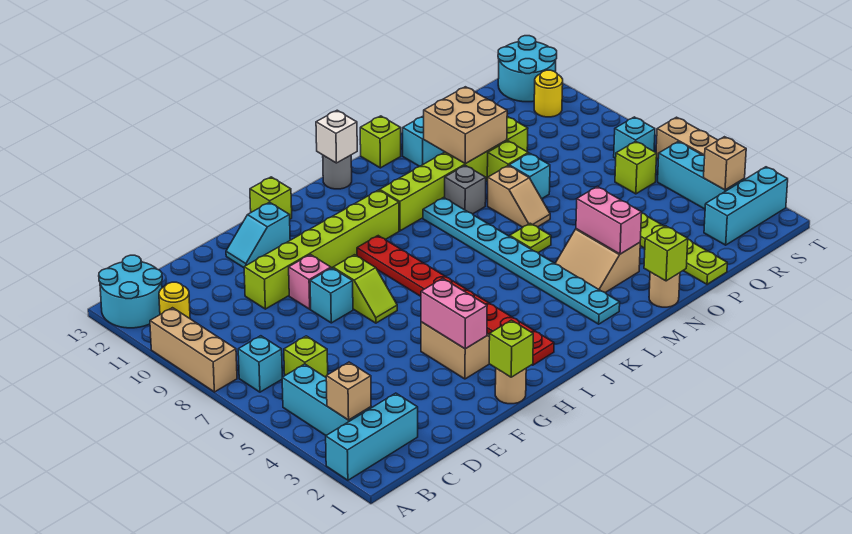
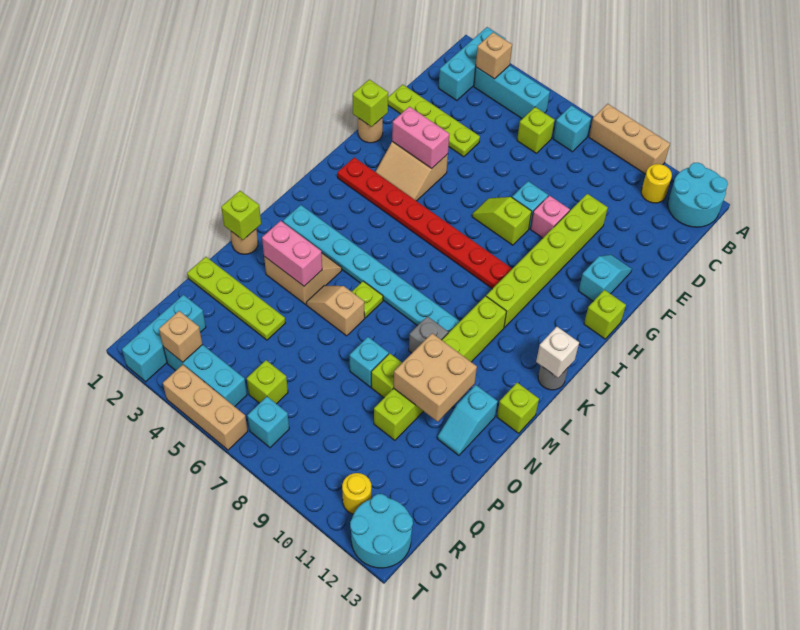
none -> lime plate E1:E4 level 1
tan slope N7:N8 level 1 top 8 -> tan slope N5:N6 level 1 top 6

